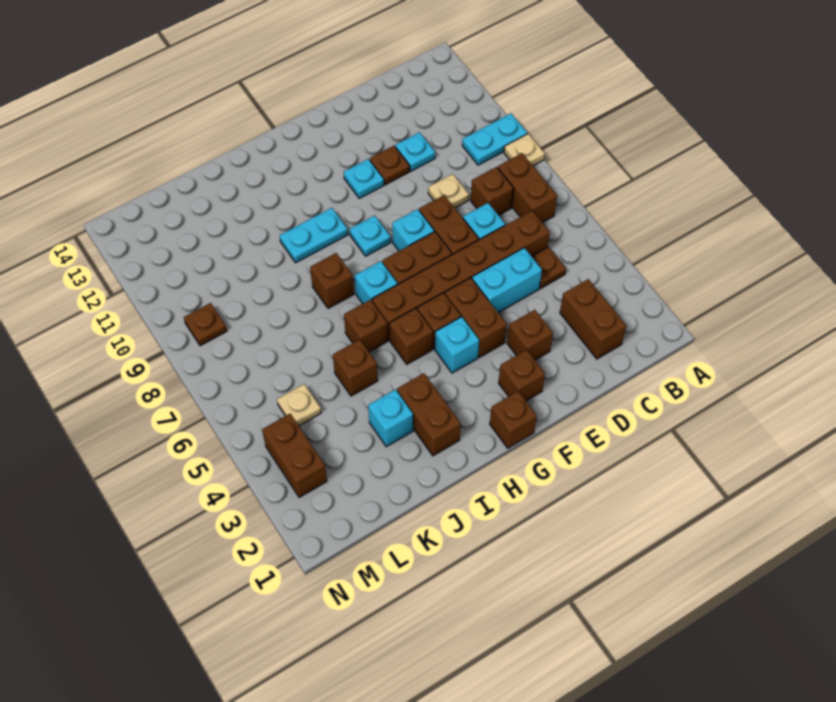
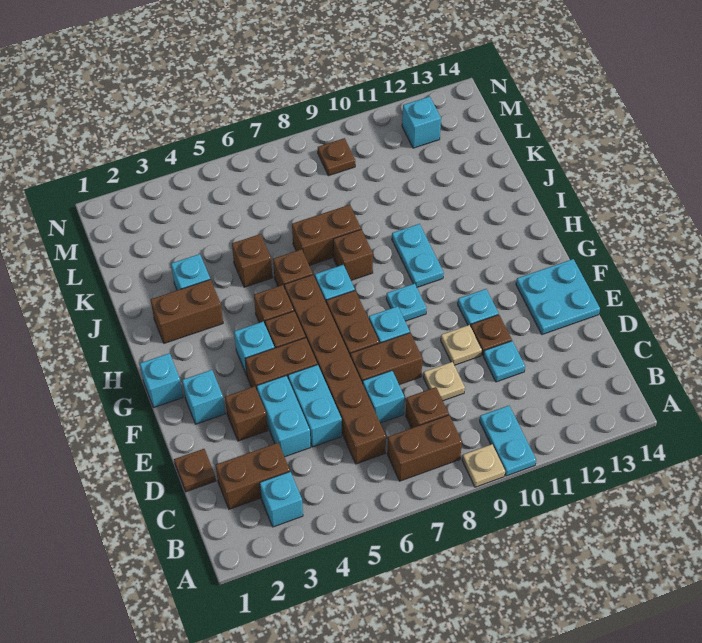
none -> cyan brick B3 level 1
brown plate C5 level 1 -> brown plate D1 level 1
none -> cyan brick D4:E4 level 1
none -> cyan plate E13:F14 level 1
brown brick F2 level 1 -> cyan brick F2 level 1
brown brick G1 level 1 -> cyan brick G1 level 1
tan plate L5 level 1 -> tan plate E10 level 1
brown brick M3:M4 level 1 -> brown brick J7:J8 level 1
none -> cyan brick M12 level 1

